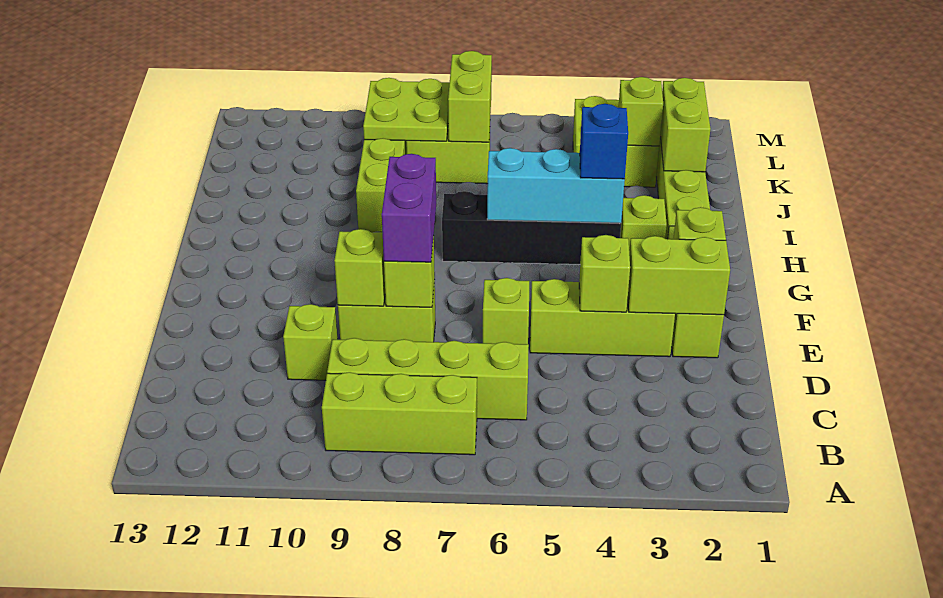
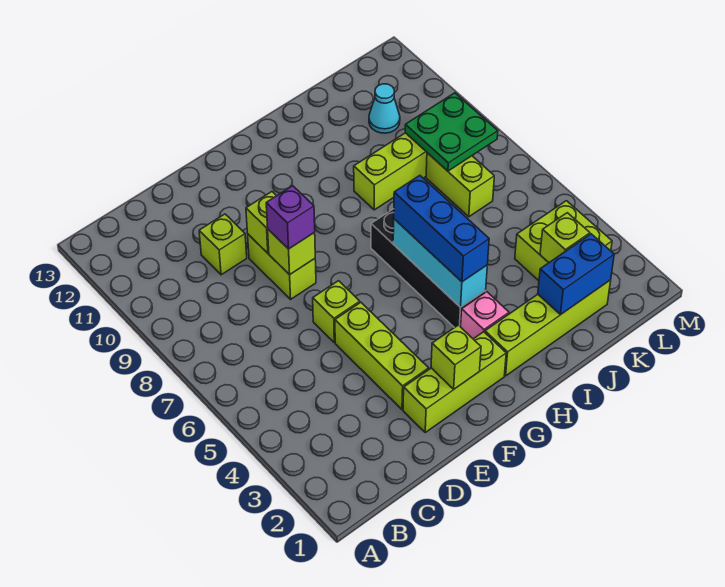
lime brick B7:B9 level 1 -> none
lime brick C6:C9 level 1 -> none
lime brick E2:E3 level 2 -> none
lime brick E4 level 2 -> none
purple brick E8:F8 level 3 -> purple brick E8 level 3
lime brick H3 level 1 -> pink brick H3 level 1
blue brick H4 level 3 -> blue brick H4:H6 level 3
lime brick J2:K2 level 2 -> blue brick J2:K2 level 2
lime brick K7:L7 level 2 -> none
lime plate K8:L9 level 2 -> green plate K8:L9 level 2
none -> cyan cone K11 level 1

